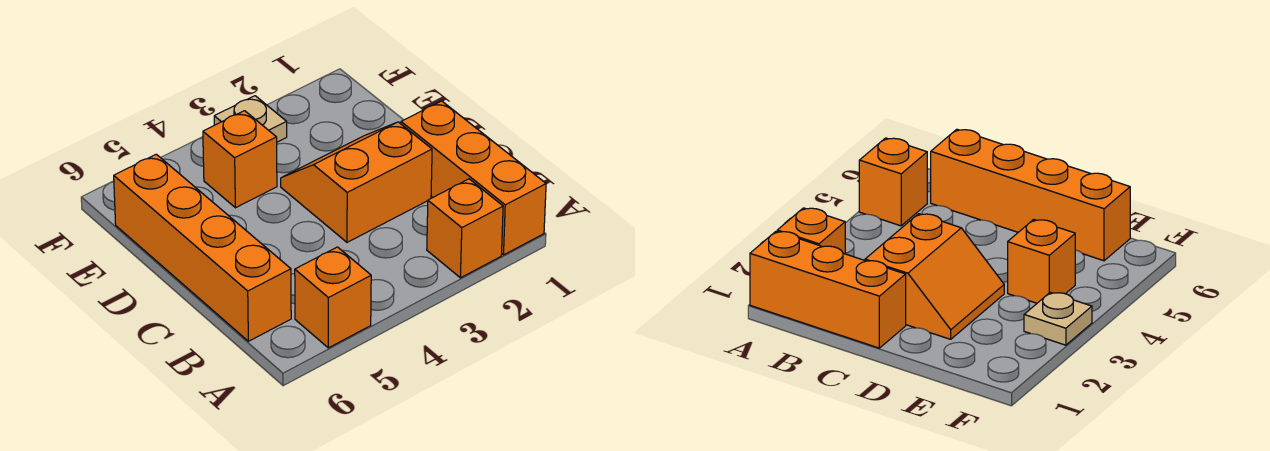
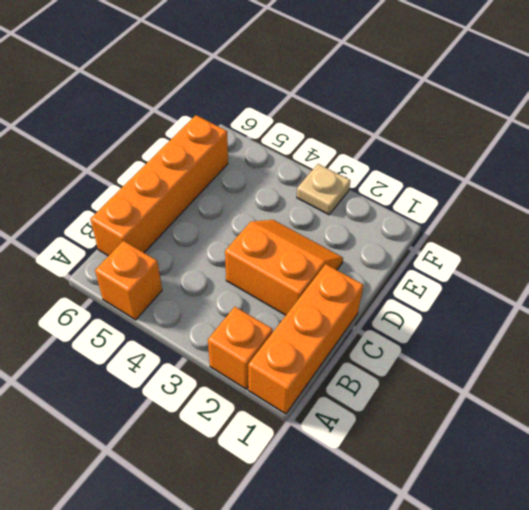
orange brick E4 level 1 -> none

